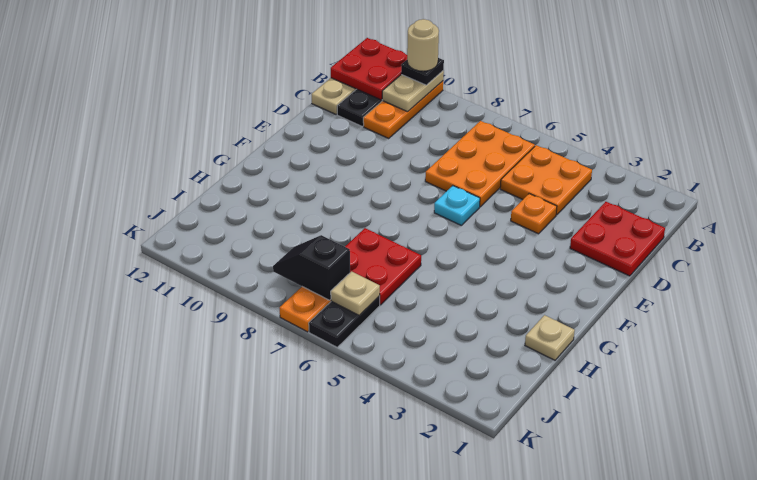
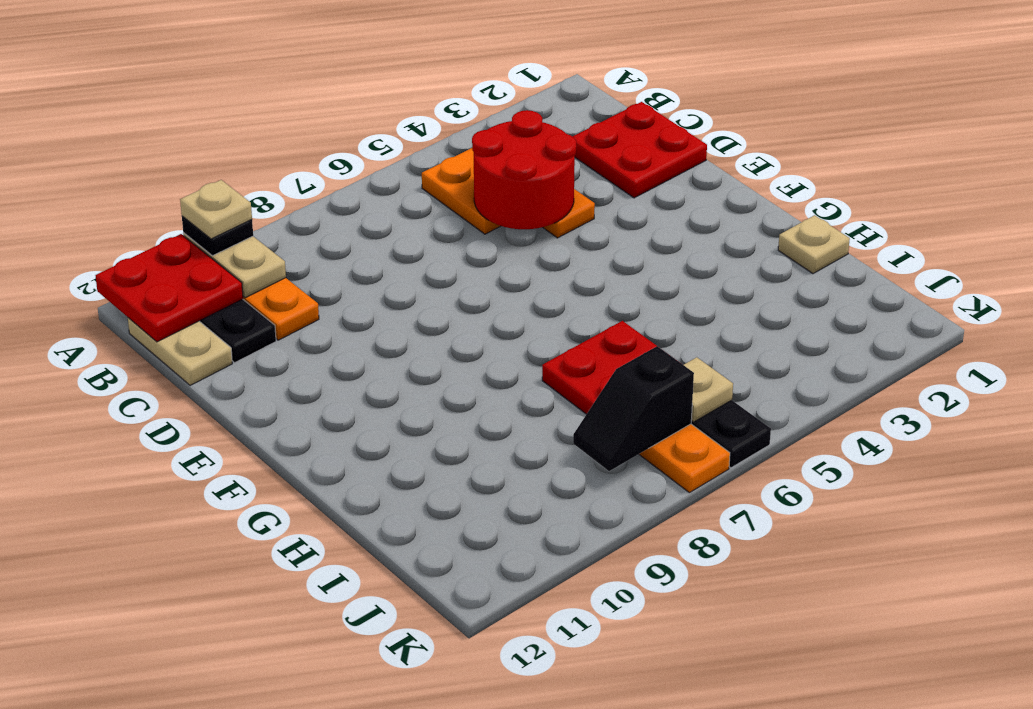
tan round brick A10 level 4 -> tan plate A10 level 4
orange plate B6:D7 level 1 -> none
none -> red round brick C4:D5 level 2
cyan plate E6 level 1 -> none

